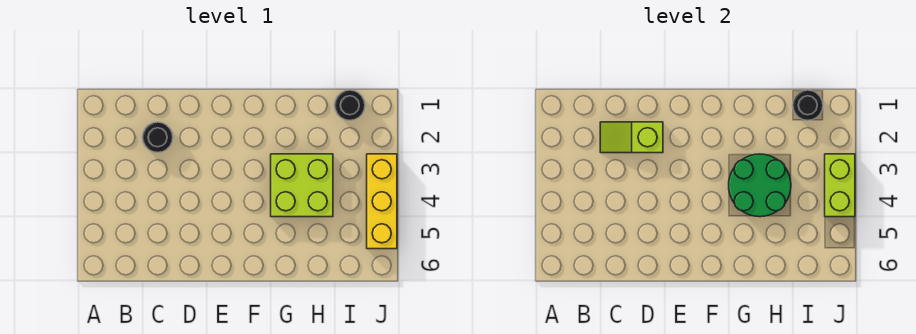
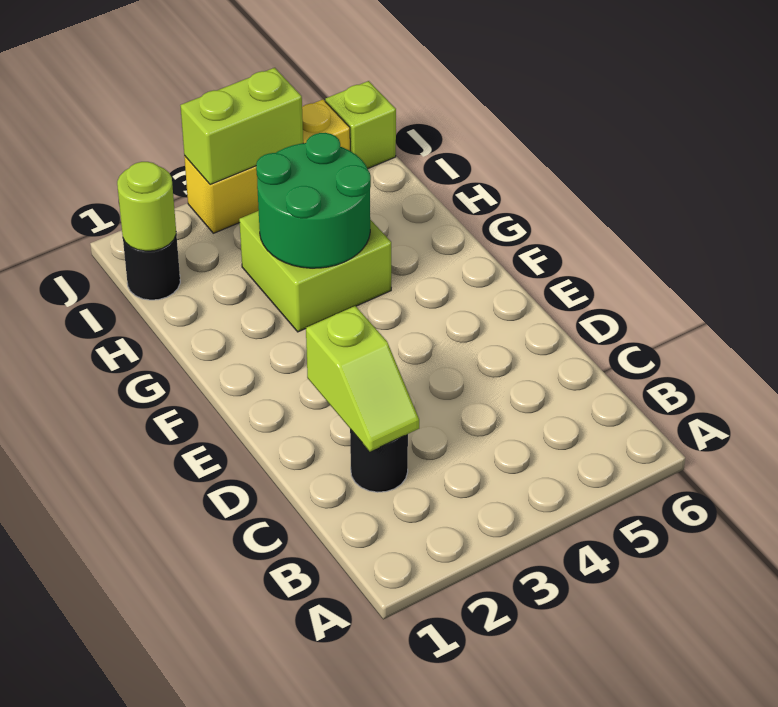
black round brick I1 level 2 -> lime round brick I1 level 2
none -> lime brick J6 level 1

